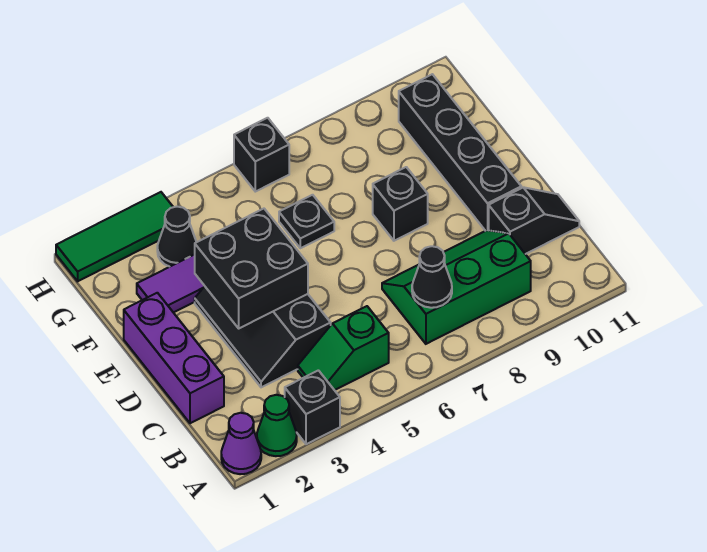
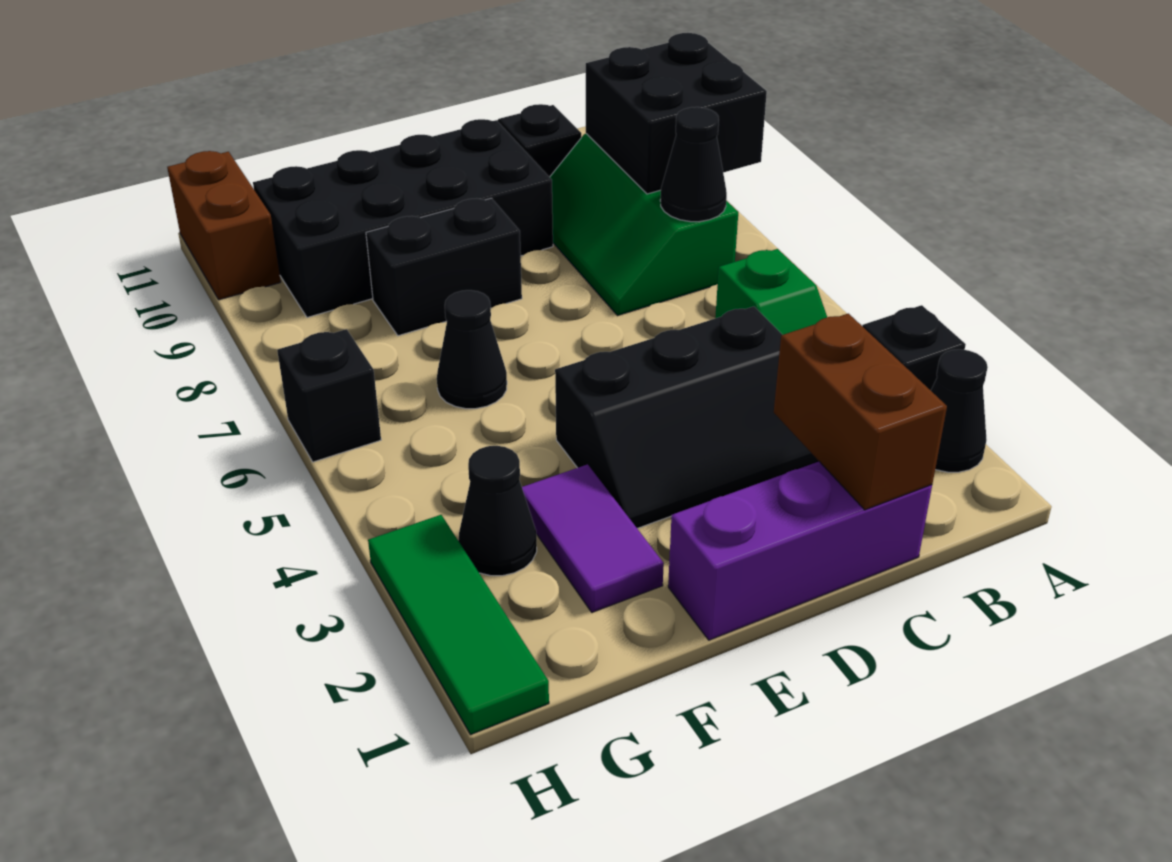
purple cone A1 level 1 -> none
green cone A2 level 1 -> black cone A2 level 1
none -> brown brick C1:C2 level 2
black brick D3:E4 level 2 -> black brick A8:B9 level 2
black brick D10:G10 level 1 -> black brick D9:G10 level 1
black brick E8 level 1 -> black brick E8:F8 level 1
black plate F6 level 1 -> black cone F6 level 1
none -> brown brick H10:H11 level 1

